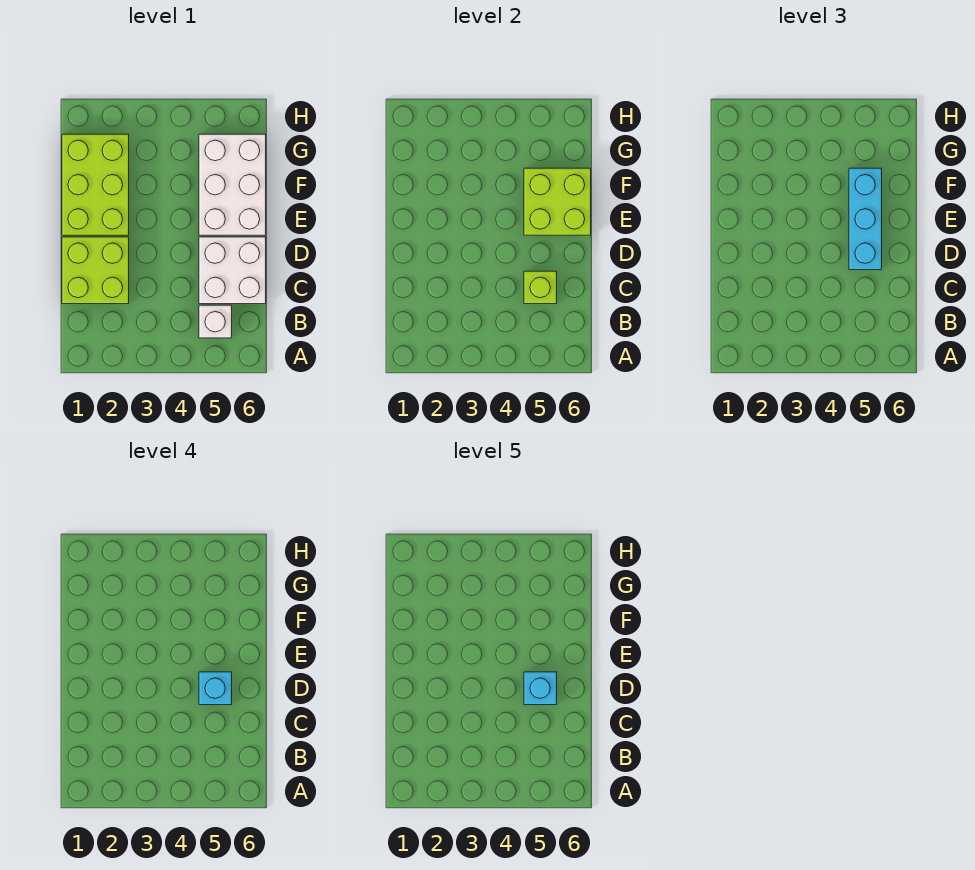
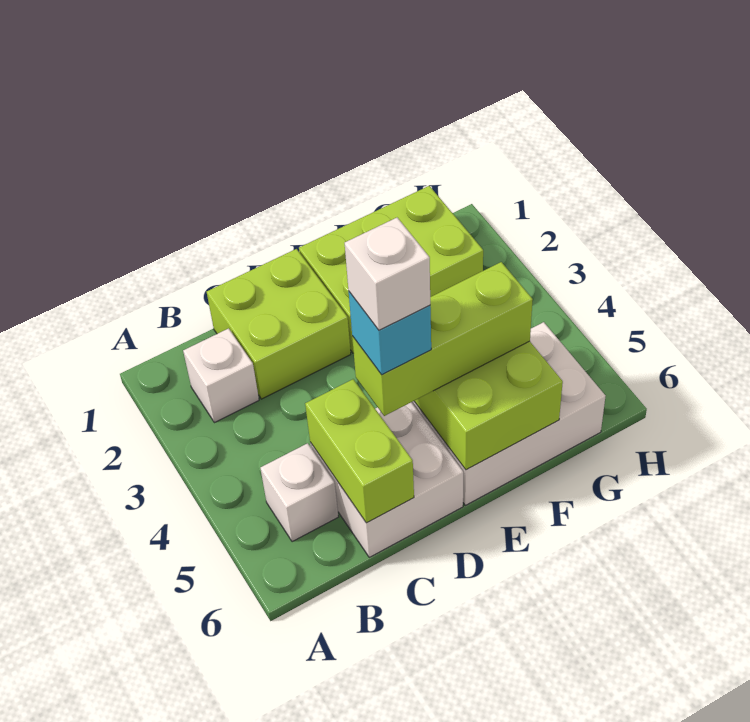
none -> white brick B2 level 1
lime brick C5 level 2 -> lime brick C5:C6 level 2
cyan brick D5:F5 level 3 -> lime brick D5:F5 level 3
cyan brick D5 level 5 -> white brick D5 level 5

